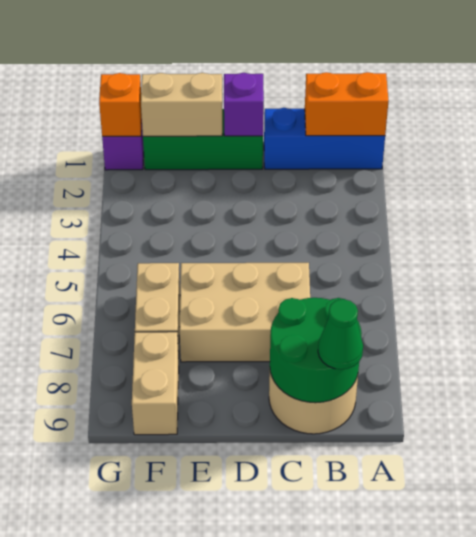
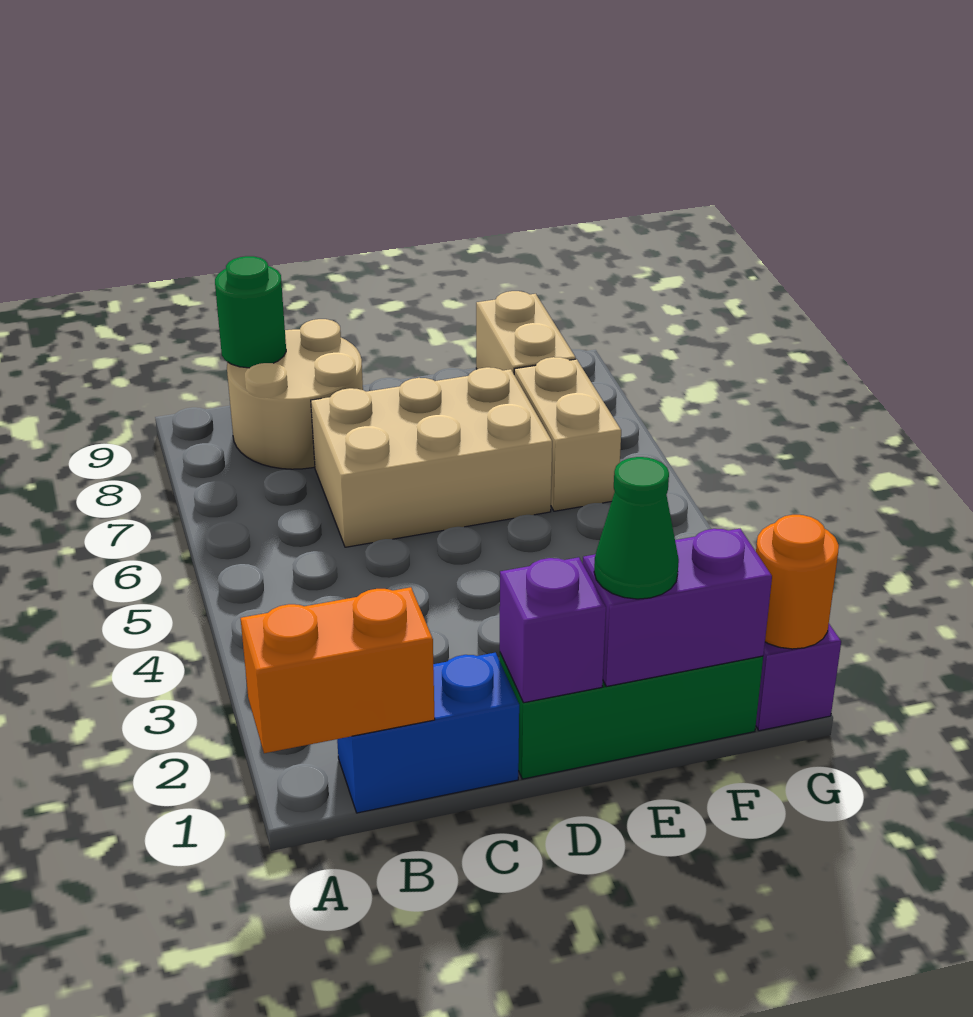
blue brick A1:C1 level 1 -> blue brick B1:C1 level 1
green round brick B8:C9 level 2 -> green round brick B9 level 2
green cone B9 level 3 -> green cone E1 level 3
tan brick E1:F1 level 2 -> purple brick E1:F1 level 2
orange brick G1 level 2 -> orange round brick G1 level 2

